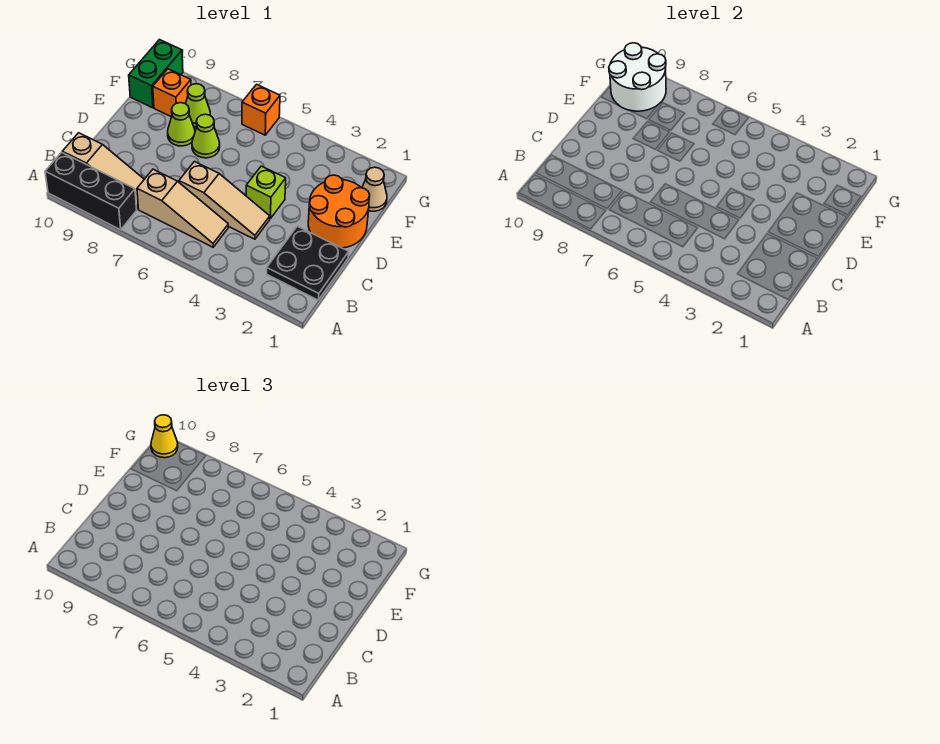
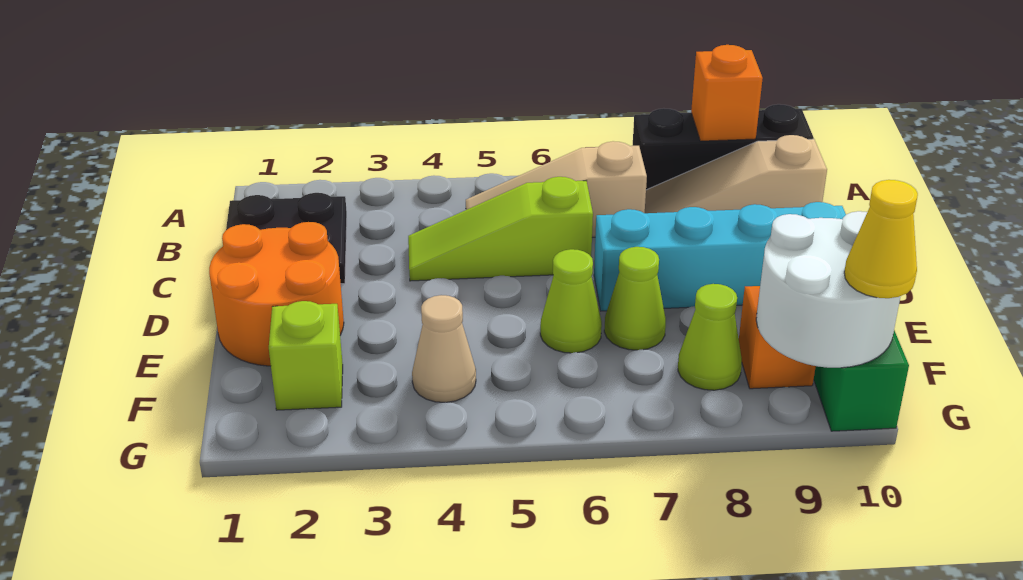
tan slope C4:C6 level 1 top 6 -> lime slope C4:C6 level 1 top 6
lime brick D4 level 1 -> lime brick F2 level 1
none -> cyan brick D7:D10 level 1
lime cone E8 level 1 -> lime cone E6 level 1
tan cone F1 level 1 -> tan cone F4 level 1
orange brick G6 level 1 -> orange brick A9 level 2

